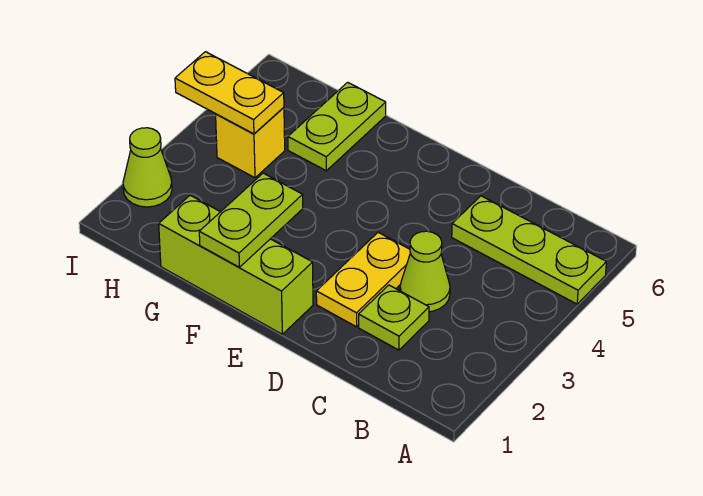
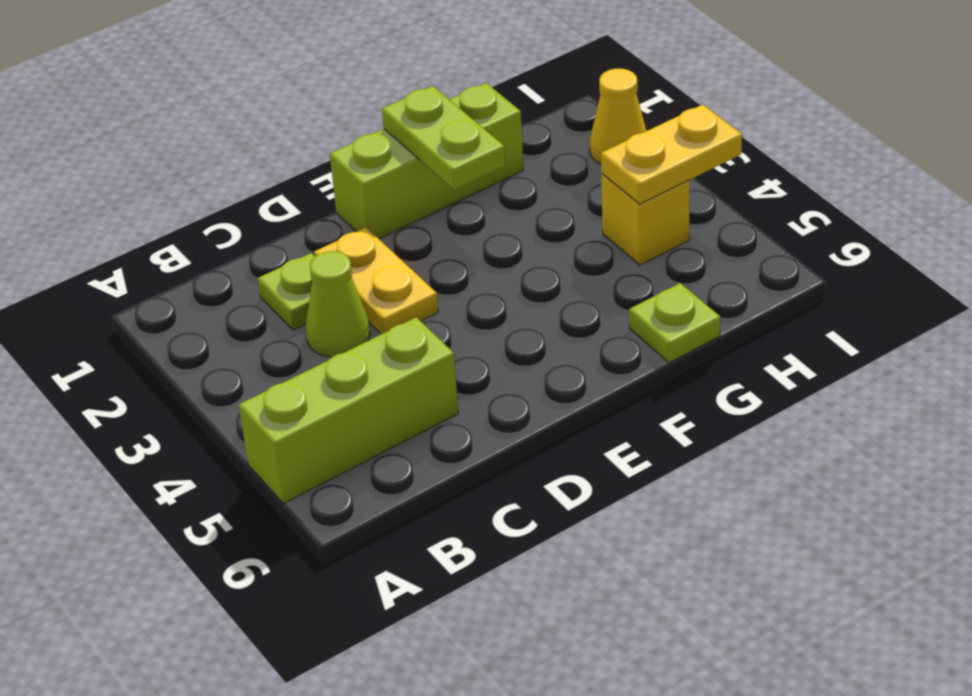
lime plate A5:C5 level 1 -> lime brick A5:C5 level 1
lime plate G5:G6 level 1 -> lime plate G6 level 1
lime cone I2 level 1 -> yellow cone I2 level 1

